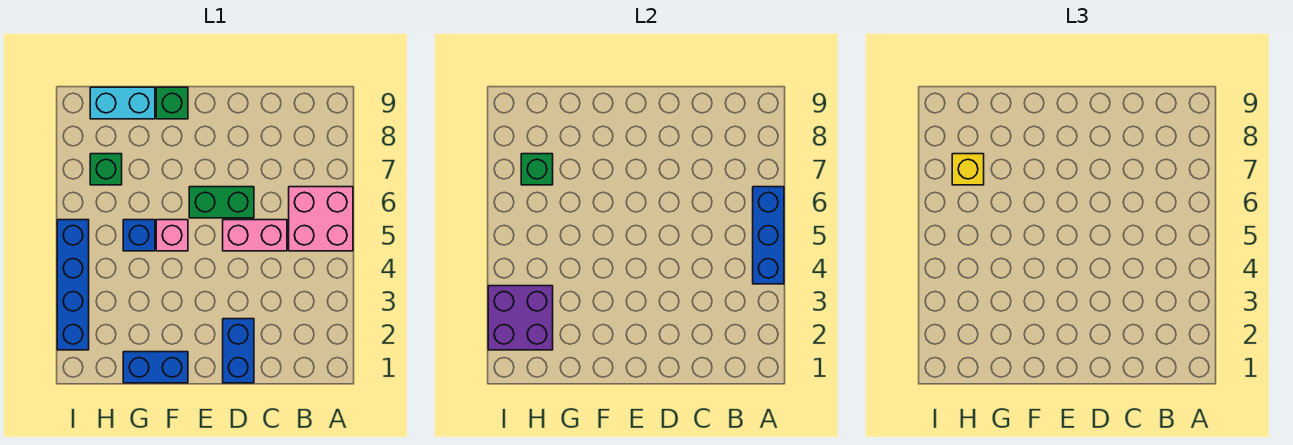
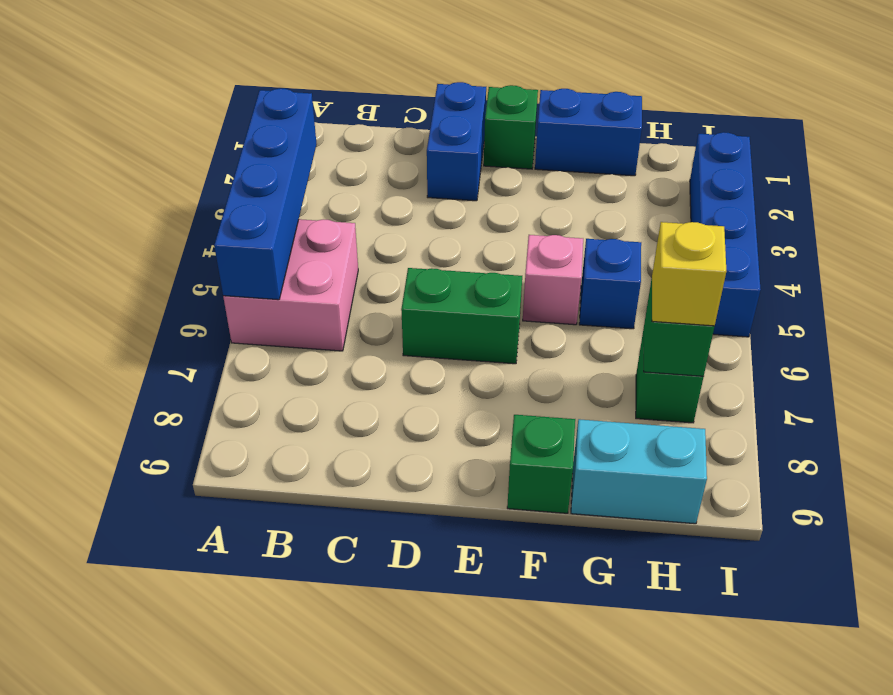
blue brick A4:A6 level 2 -> blue brick A3:A6 level 2
pink brick C5:D5 level 1 -> none
none -> green brick E1 level 1
purple brick H2:I3 level 2 -> none

